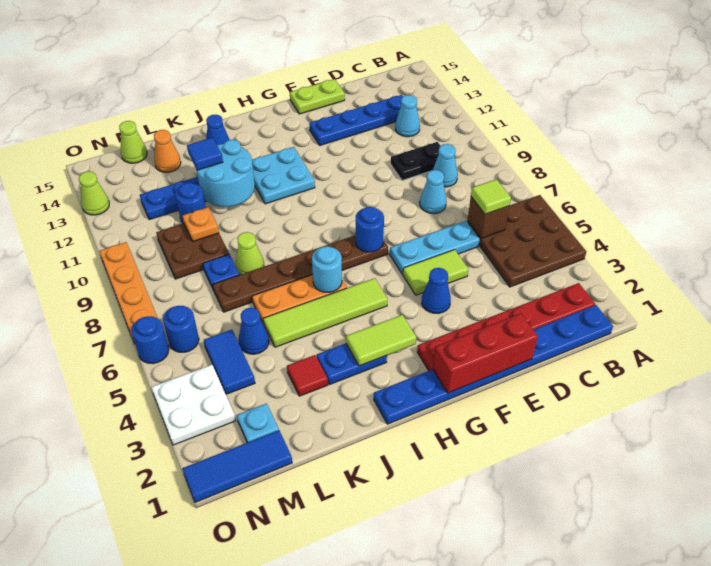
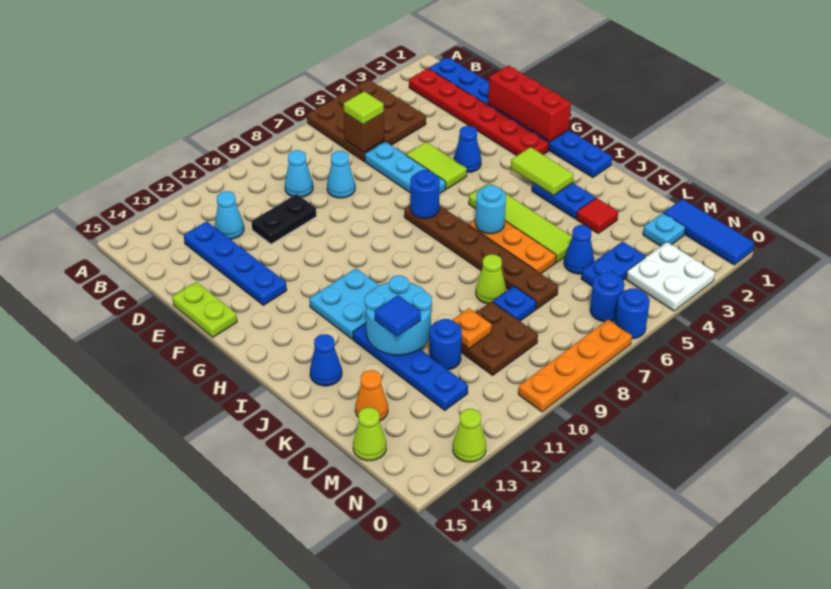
black plate C10:D10 level 1 -> black plate D10:D11 level 1
blue tile M4:M5 level 1 -> blue plate M4:M5 level 1

